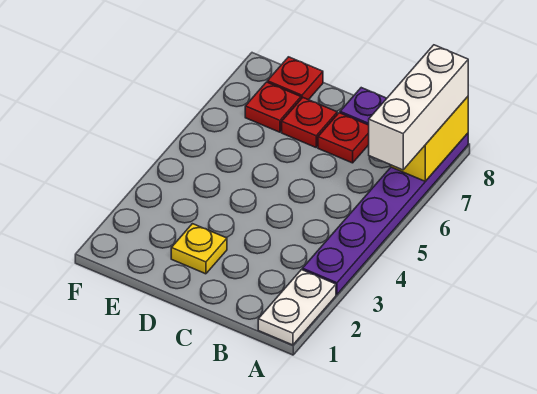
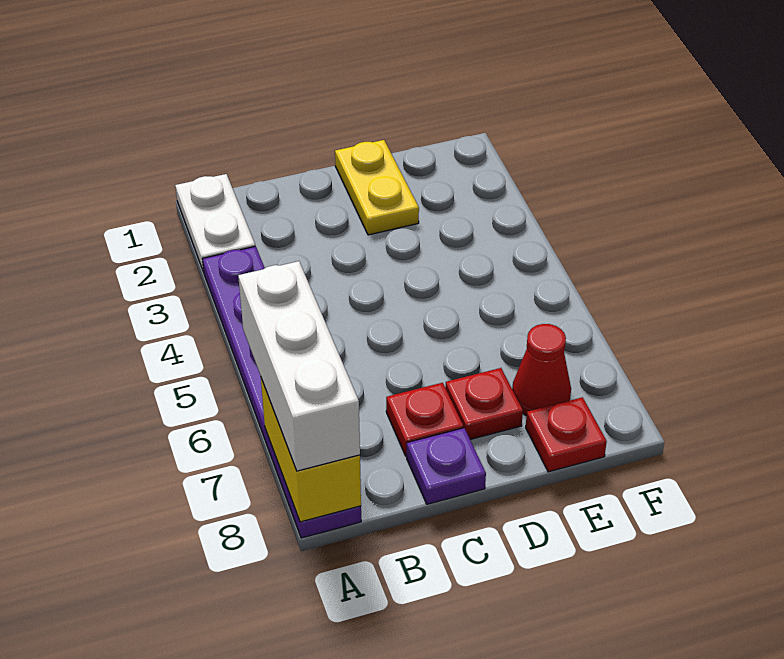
yellow plate D2 level 1 -> yellow plate D1:D2 level 1
red plate E7 level 1 -> red cone E7 level 1

